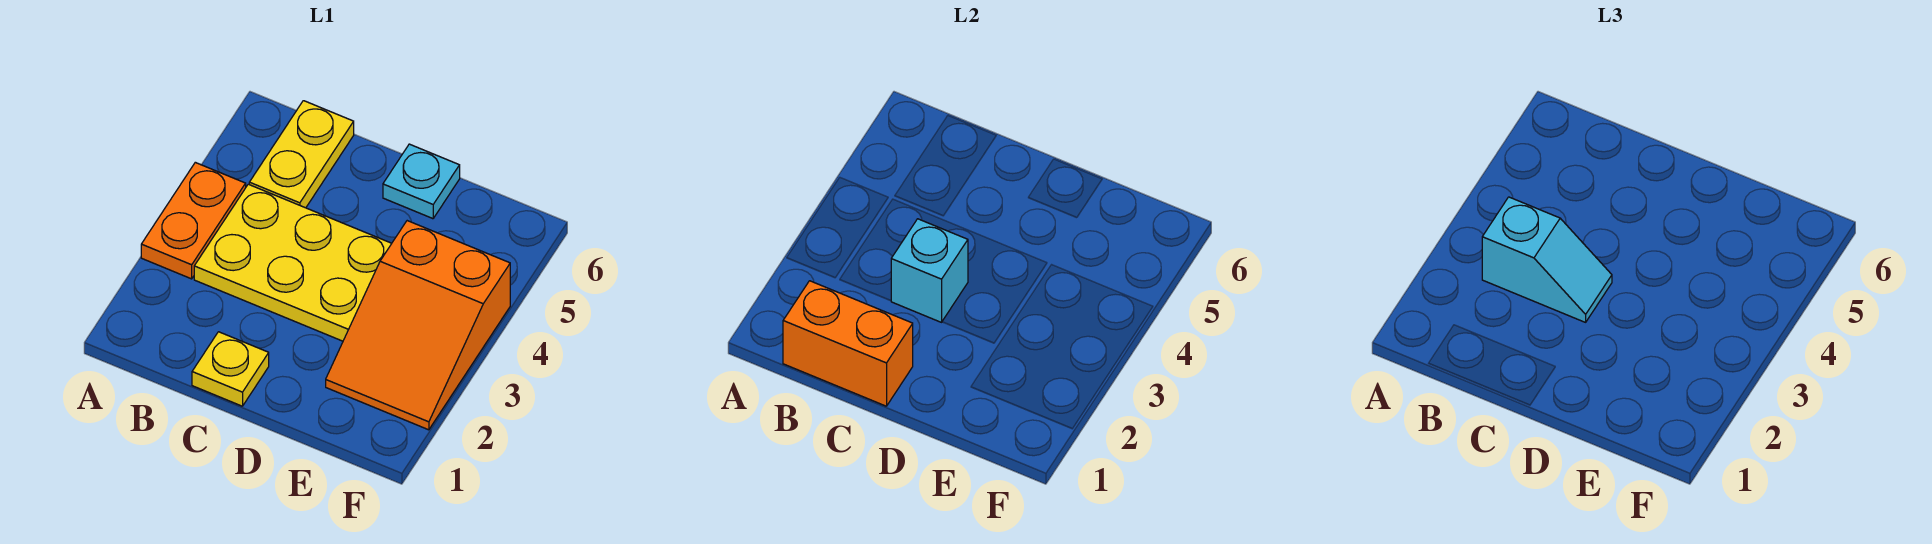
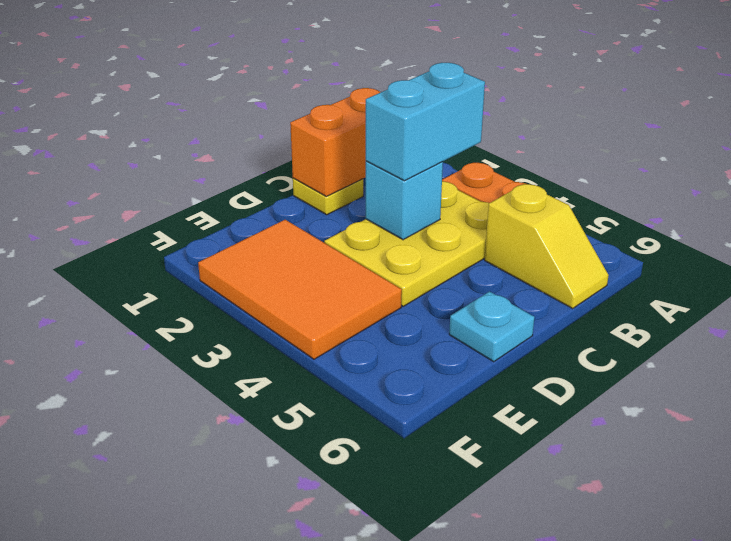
cyan slope B3:C3 level 3 top B -> cyan brick B3:C3 level 3
yellow plate B5:B6 level 1 -> yellow slope B5:B6 level 1 top 5
orange slope E2:F4 level 1 top 4 -> orange tile E2:F4 level 1

